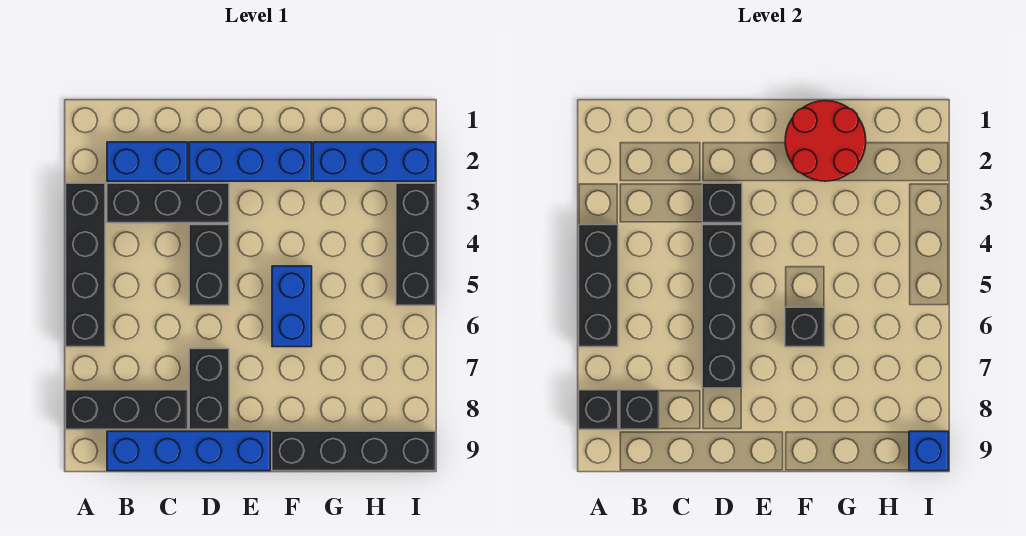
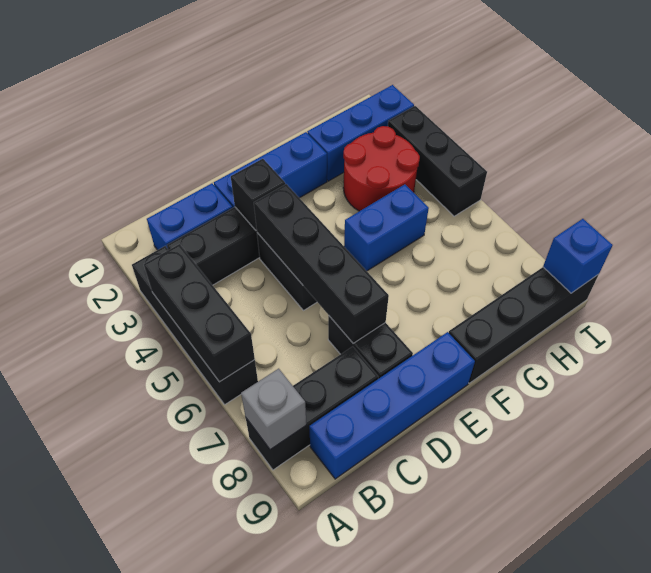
black brick A8 level 2 -> grey brick A8 level 2
black brick B8 level 2 -> none
red round brick F1:G2 level 2 -> red round brick G3:H4 level 1
blue brick F5:F6 level 1 -> blue brick F5:G5 level 1
black brick F6 level 2 -> none

